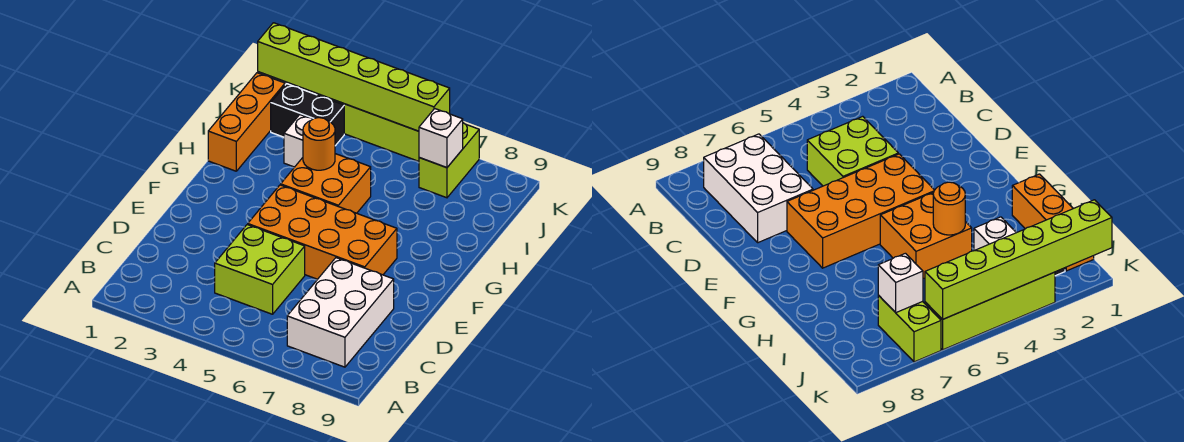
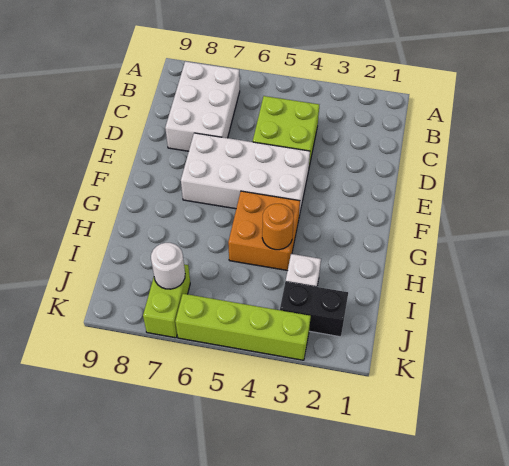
orange brick E4:F7 level 1 -> white brick E4:F7 level 1
orange brick H1:J1 level 1 -> none
white brick J7 level 2 -> white round brick J7 level 2
lime brick K1:K6 level 2 -> none

